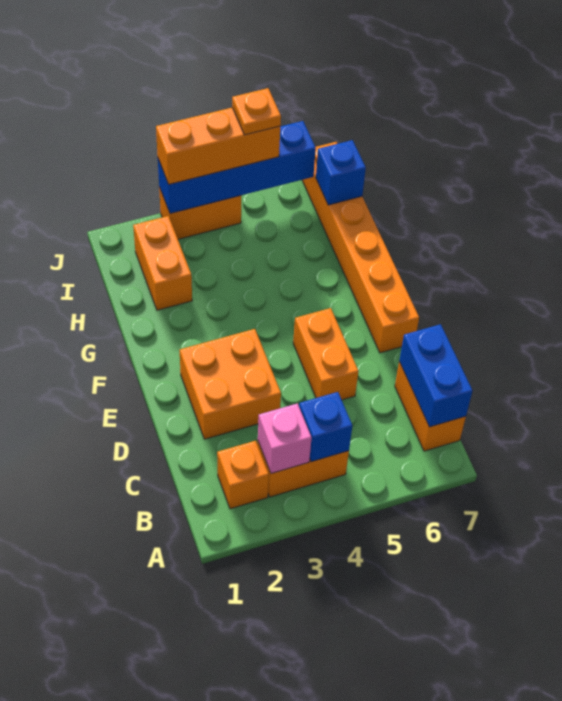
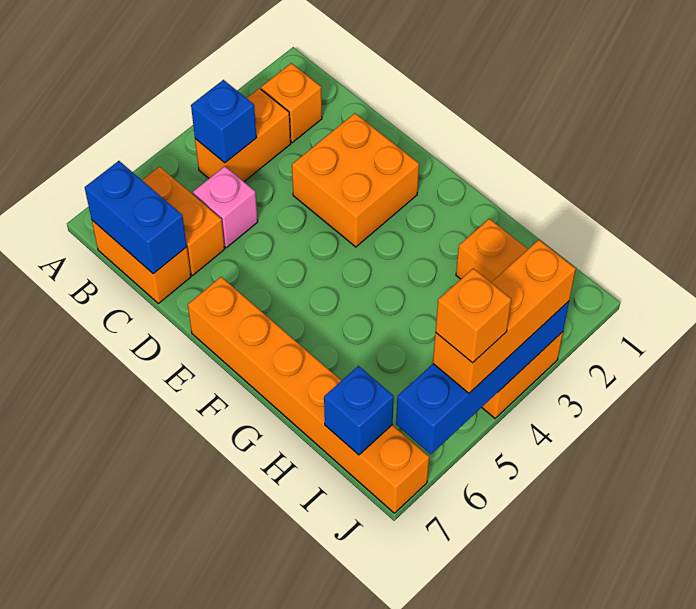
pink brick B3 level 2 -> pink brick C5 level 1
orange brick D5:E5 level 1 -> orange brick B6:C6 level 1
orange plate J5 level 4 -> orange brick J5 level 4

